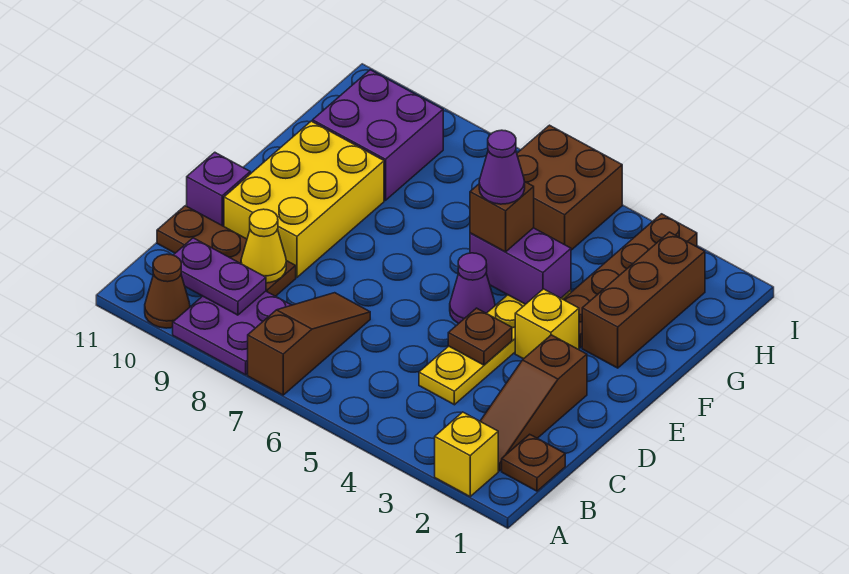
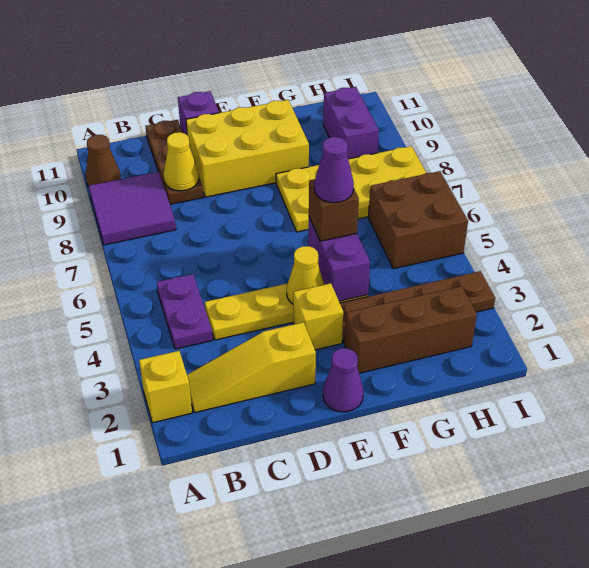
brown slope A7:C7 level 1 top A -> none
purple plate A8:B9 level 1 -> purple tile A8:B9 level 1
brown plate B1 level 1 -> none
brown slope B2:D2 level 1 top D -> yellow slope B2:D2 level 1 top D
purple plate B9:B10 level 2 -> purple plate B4:B5 level 1
brown plate D4 level 2 -> none
none -> yellow cone E4 level 2
purple cone E5 level 1 -> purple cone E1 level 1
none -> yellow plate F7:I8 level 1
purple brick G9:H10 level 1 -> purple brick H9:H10 level 1

